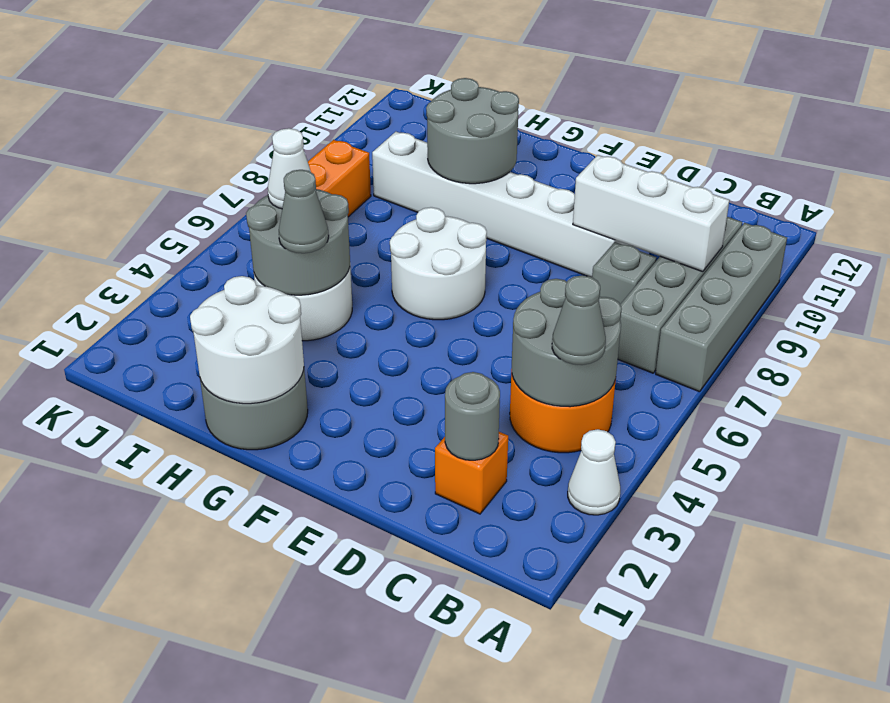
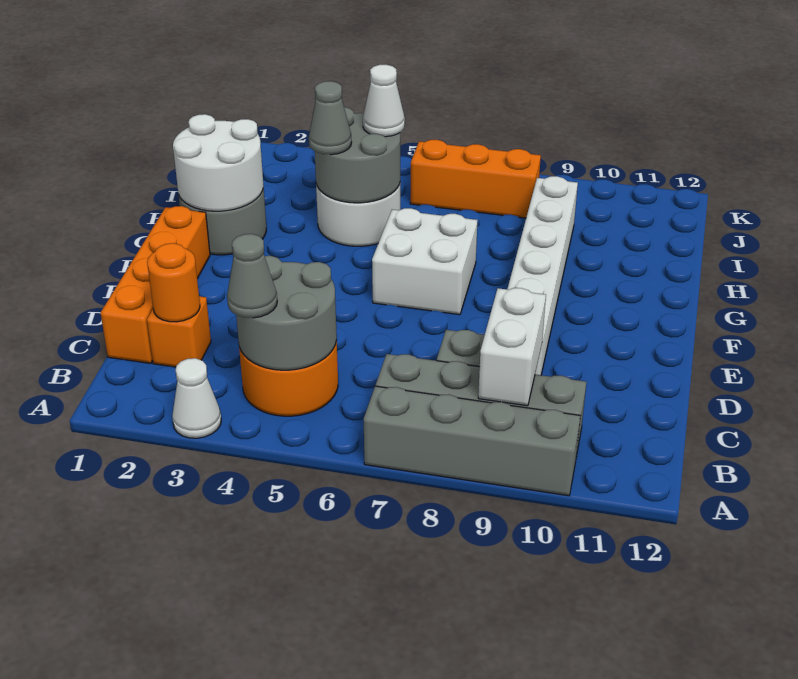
white brick B9:D9 level 2 -> white brick B9:C9 level 2
none -> orange brick C1:F1 level 1
grey round brick C2 level 2 -> orange round brick C2 level 2
white round brick F6:G7 level 1 -> white brick F6:G7 level 1
grey round brick G9:H10 level 2 -> none

